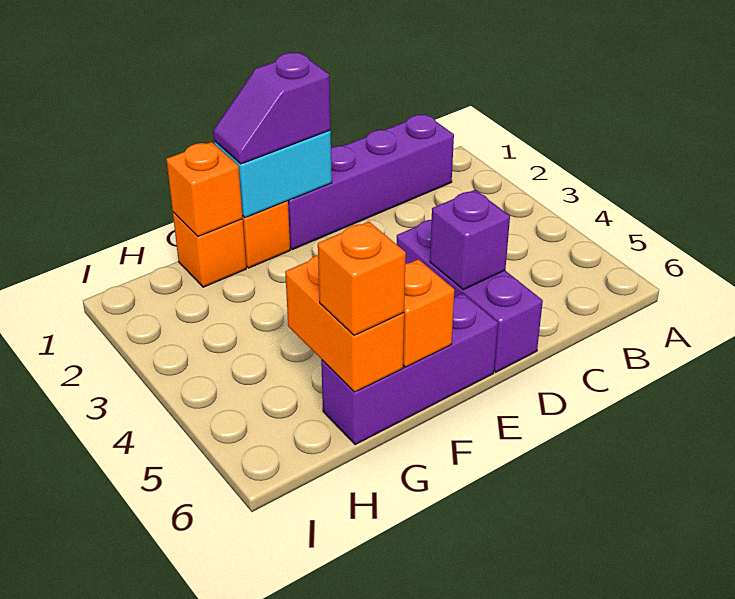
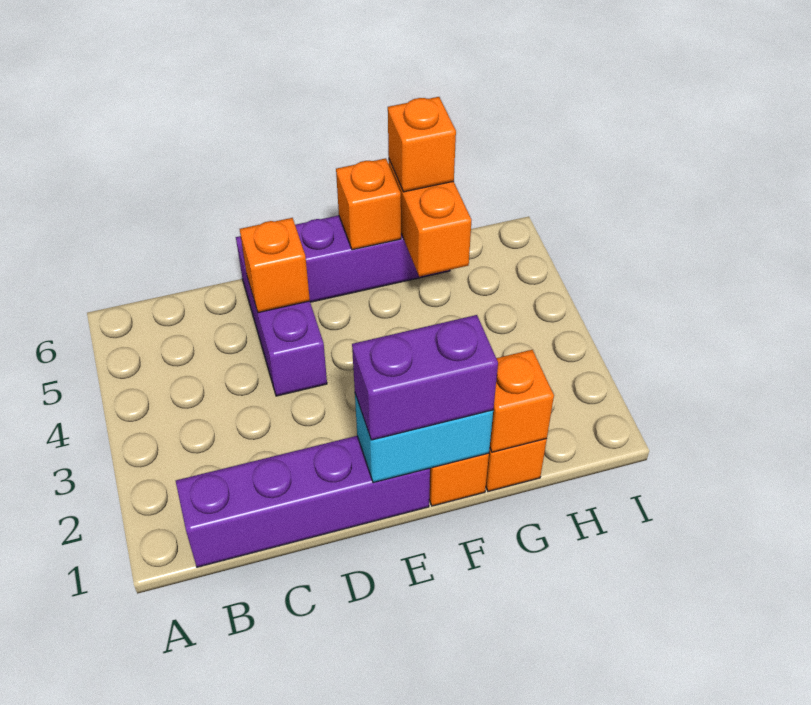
purple brick D5 level 2 -> orange brick D5 level 2
purple slope E1:F1 level 3 top E -> purple brick E1:F1 level 3

